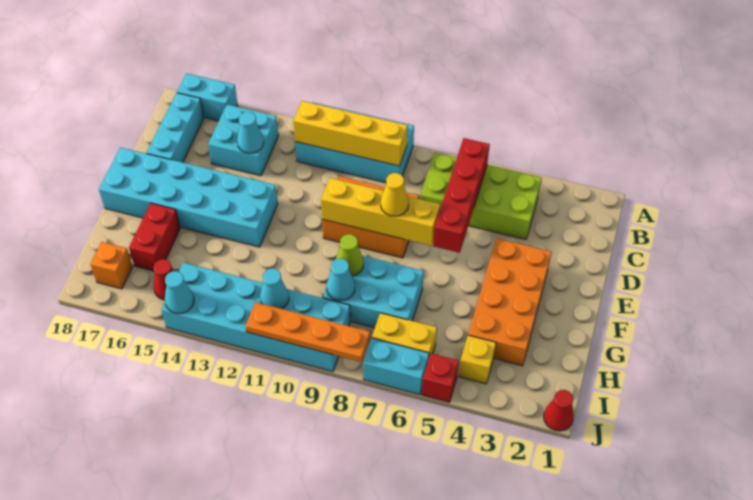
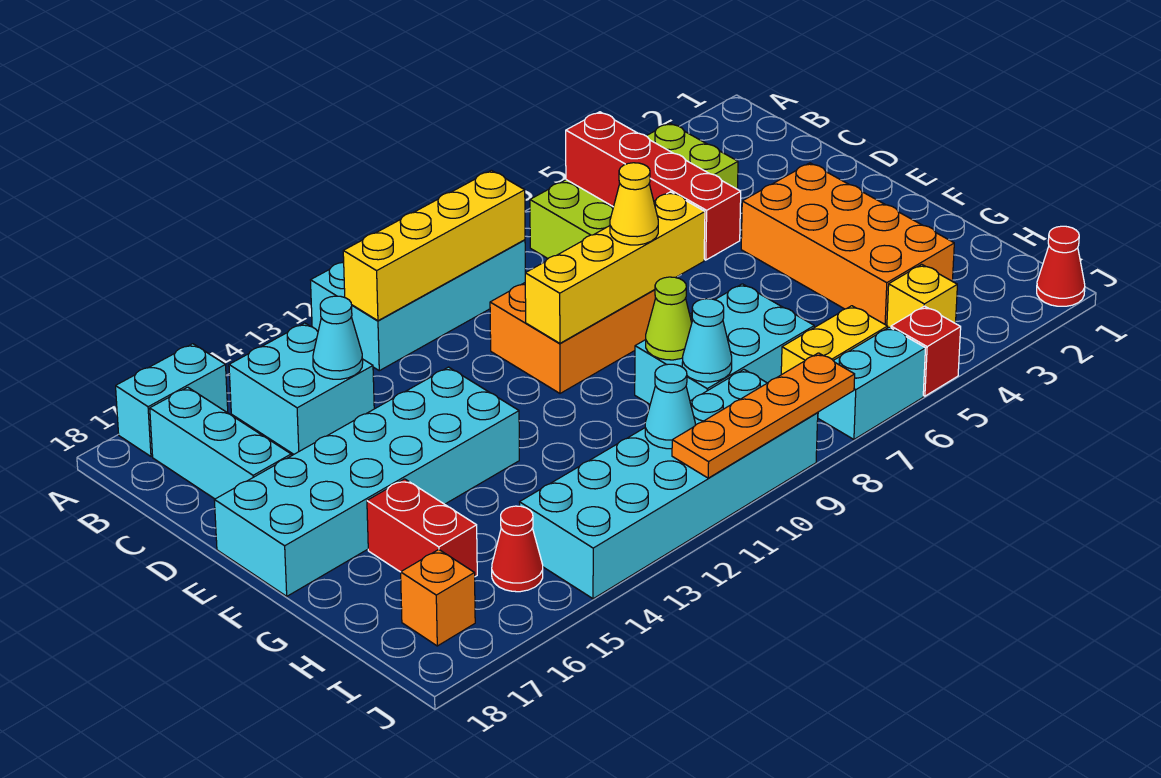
cyan cone J14 level 2 -> none

